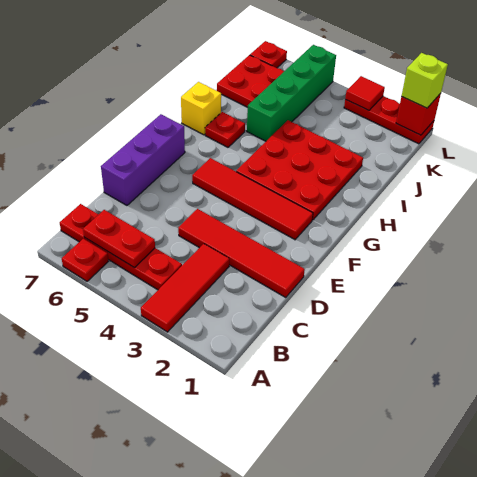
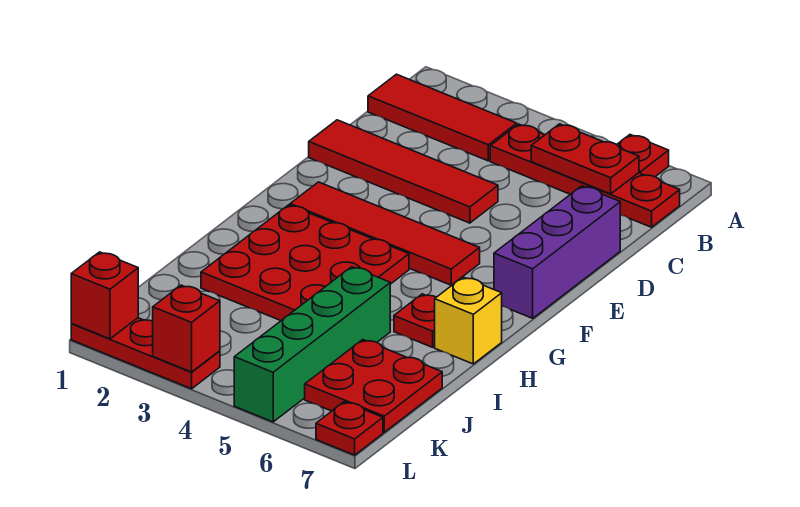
red tile A3:C3 level 1 -> red tile B1:B3 level 1
lime brick L1 level 3 -> none
red tile L3 level 2 -> red brick L3 level 2

